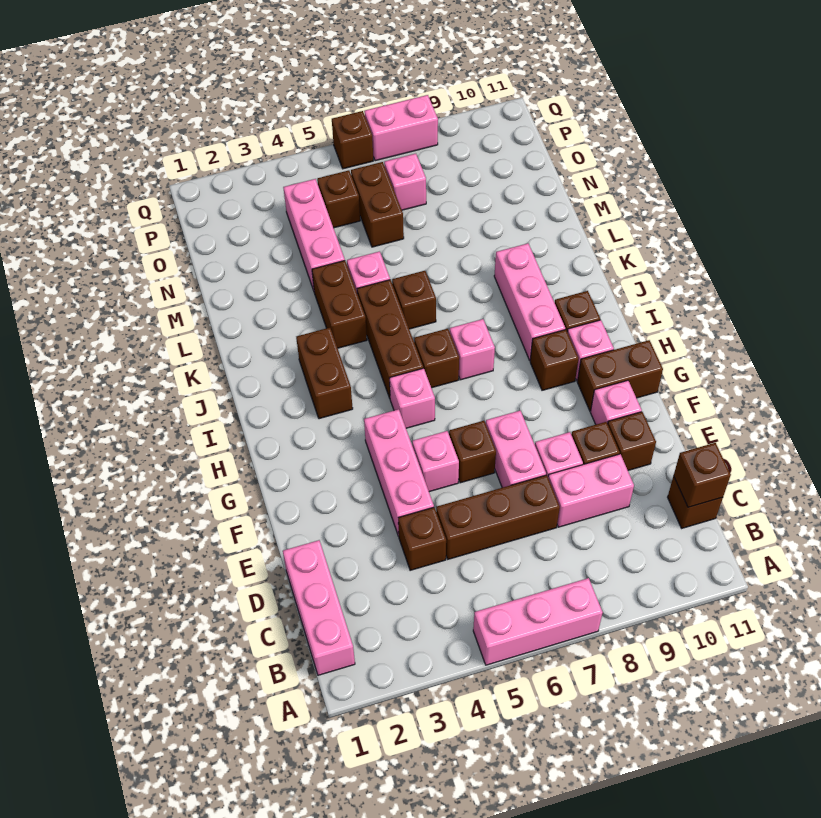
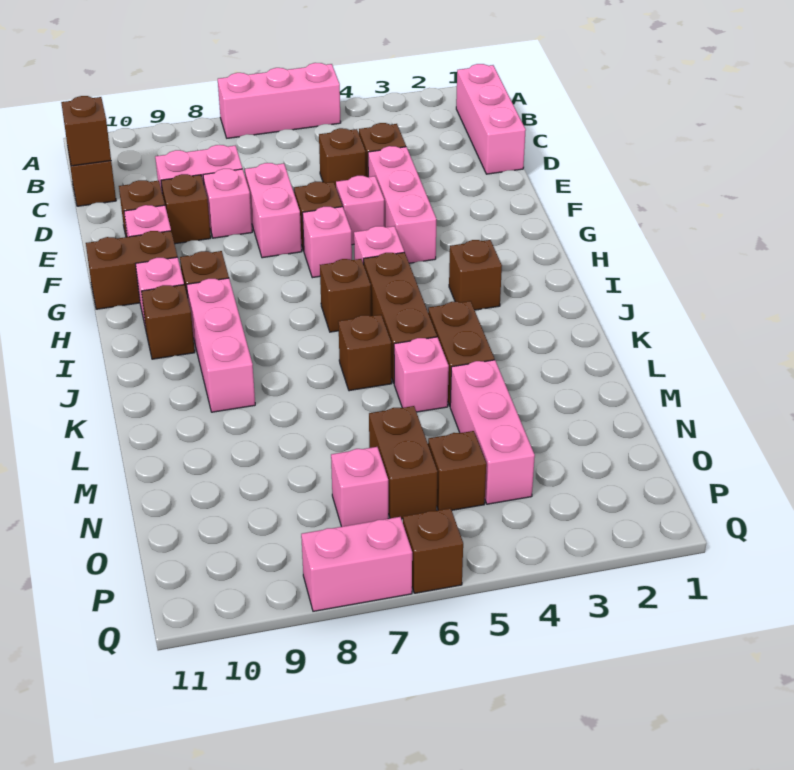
brown brick D5:D7 level 1 -> brown brick D5 level 1
brown brick I3:J3 level 1 -> brown brick I3 level 1
pink brick I7 level 1 -> pink brick G6 level 1

